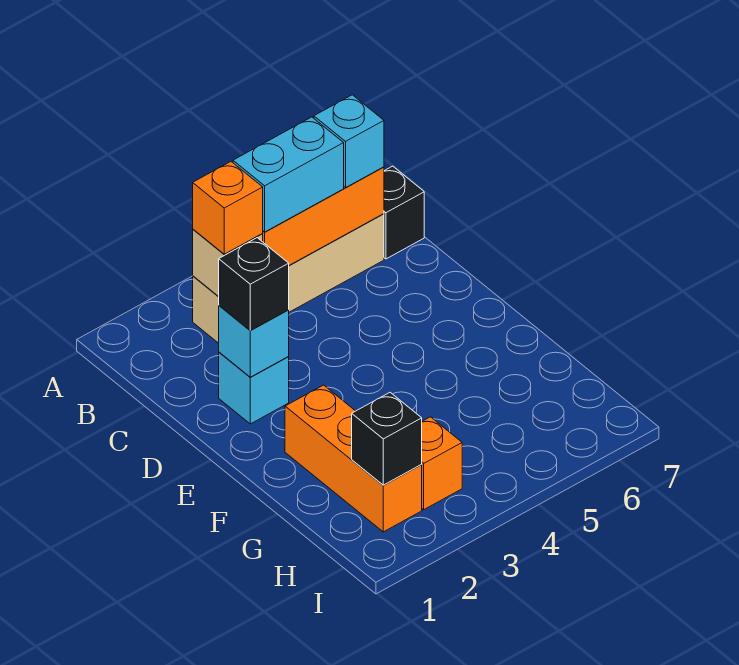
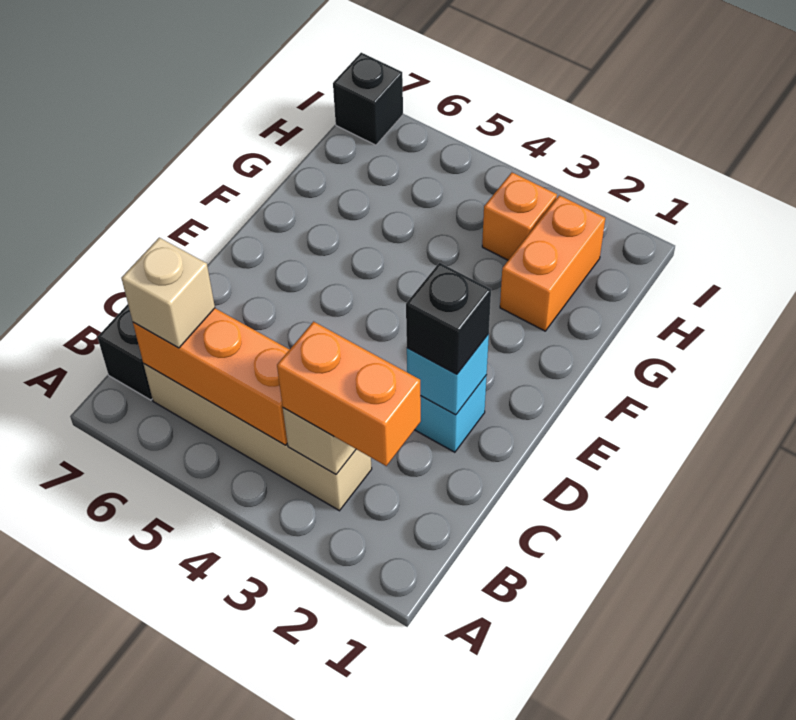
orange brick B3 level 3 -> orange brick B2:B3 level 3
cyan brick B4:B5 level 3 -> none
cyan brick B6 level 3 -> tan brick B6 level 3
orange brick F2:H2 level 1 -> orange brick G2:H2 level 1
black brick H2 level 2 -> black brick I7 level 1

